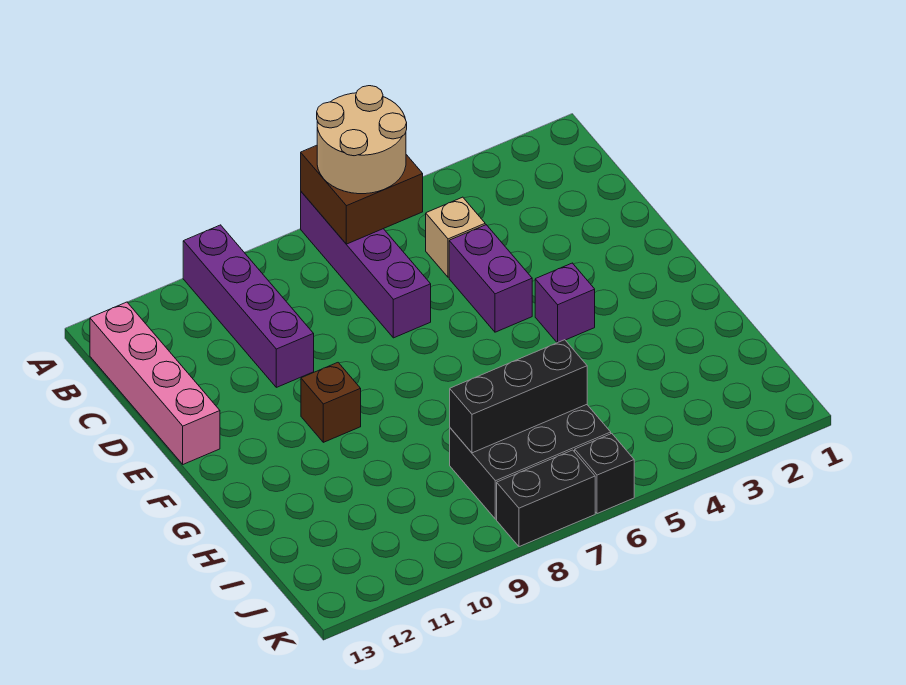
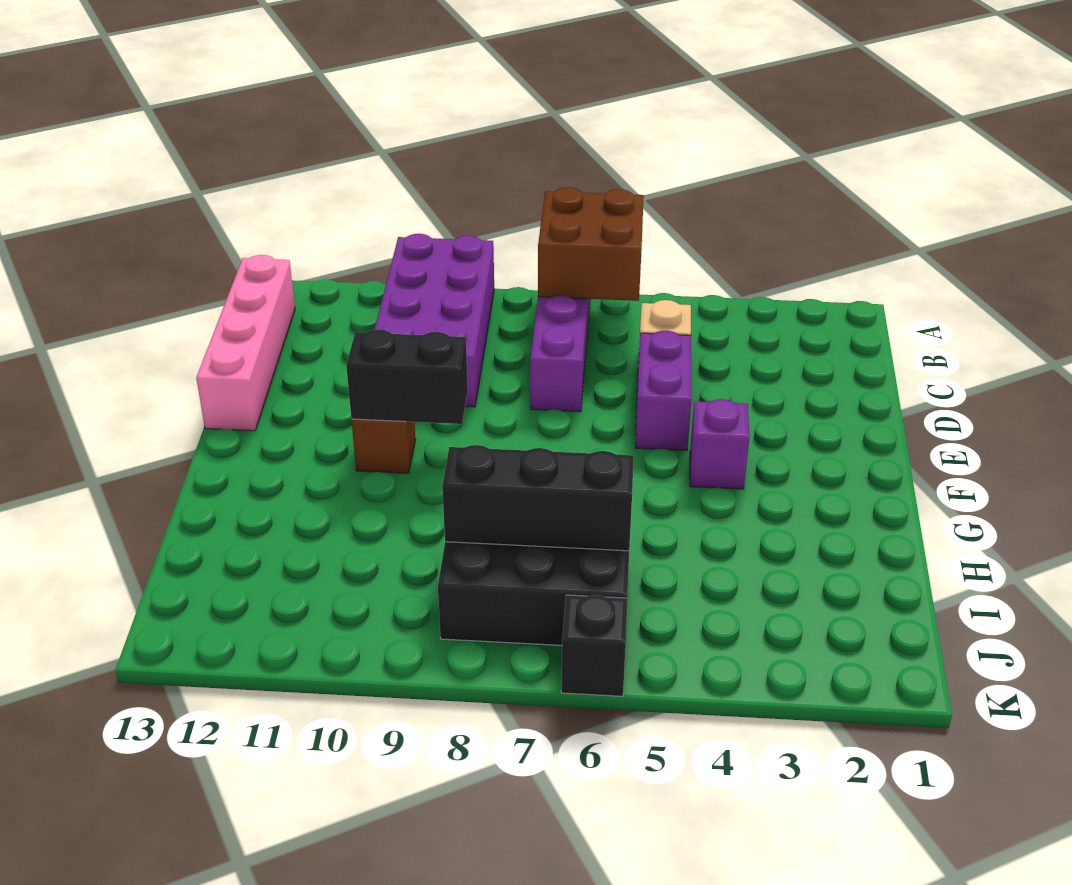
tan round brick A6:B7 level 3 -> none
purple brick A10:D10 level 1 -> purple brick A9:D10 level 1
black brick K7:K8 level 1 -> black brick F9:F10 level 2

